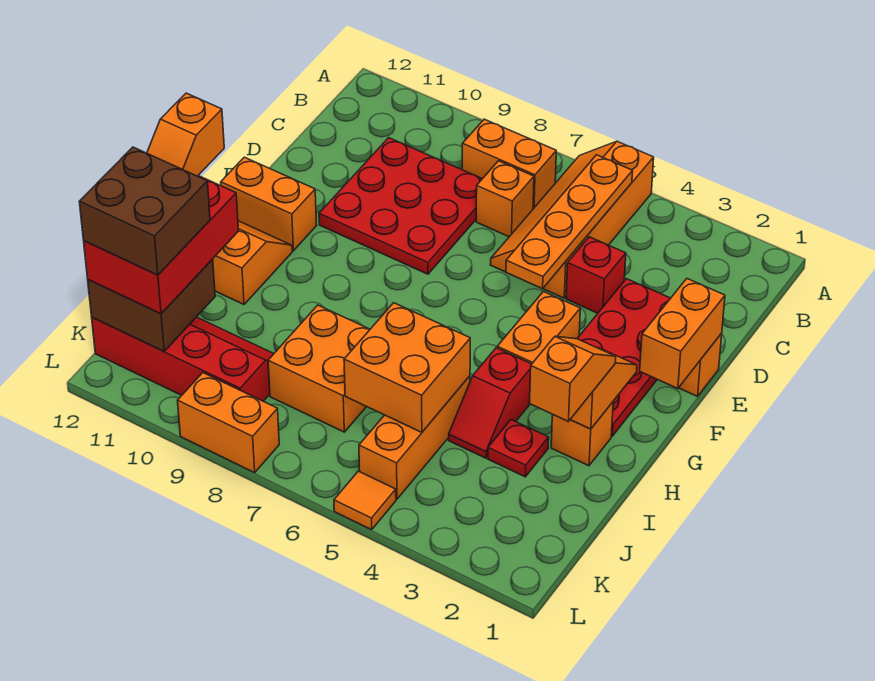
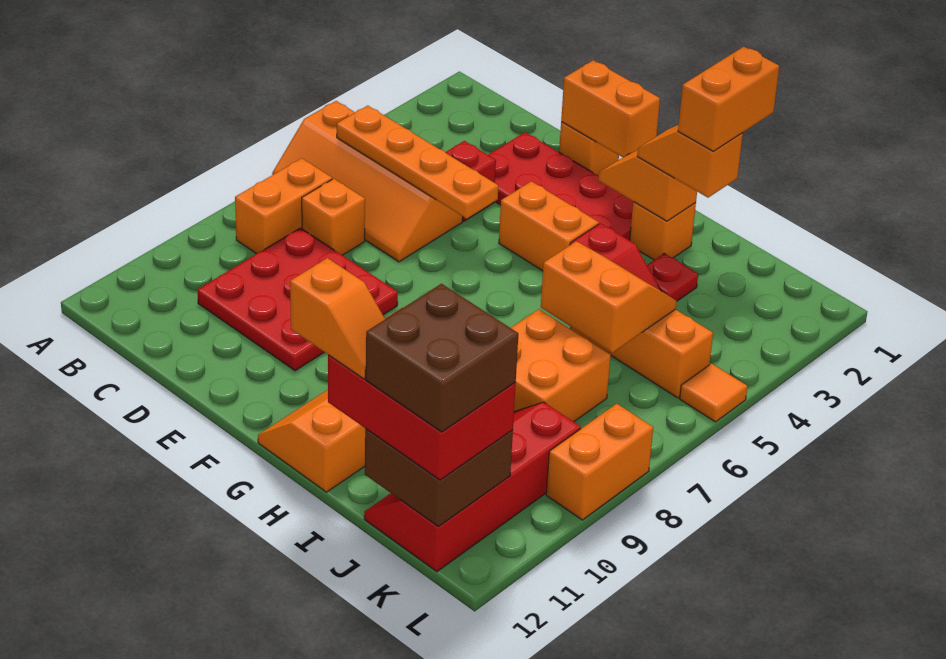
orange brick F11:F12 level 1 -> orange brick I1:I2 level 4
orange brick I5:J6 level 2 -> orange slope I5:J6 level 2 top 6

